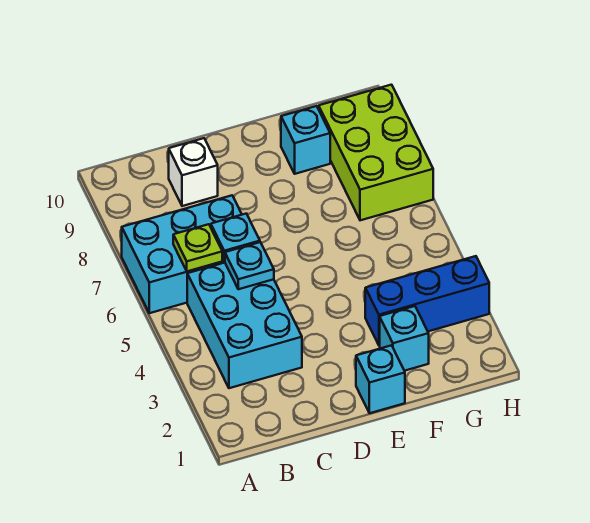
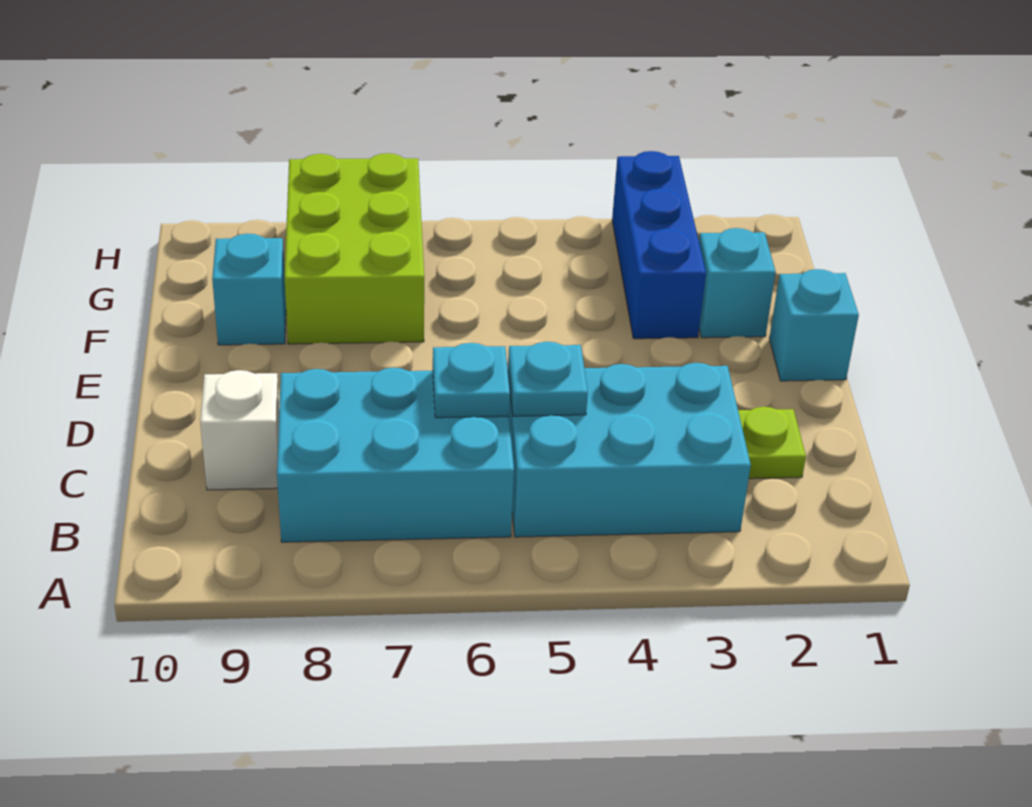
cyan brick A6:C7 level 1 -> cyan brick B6:C8 level 1
lime plate B6 level 2 -> lime plate C2 level 1
lime brick G7:H9 level 1 -> lime brick F7:H8 level 1

